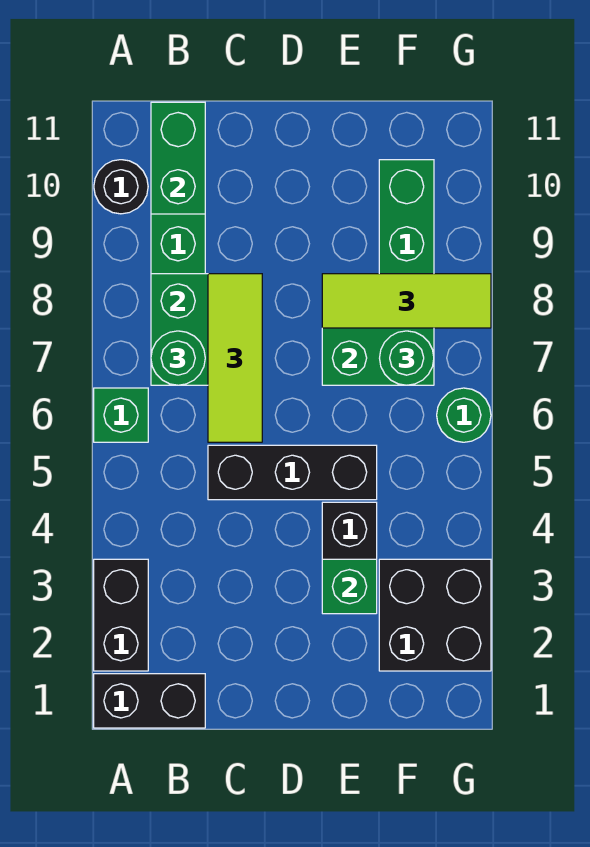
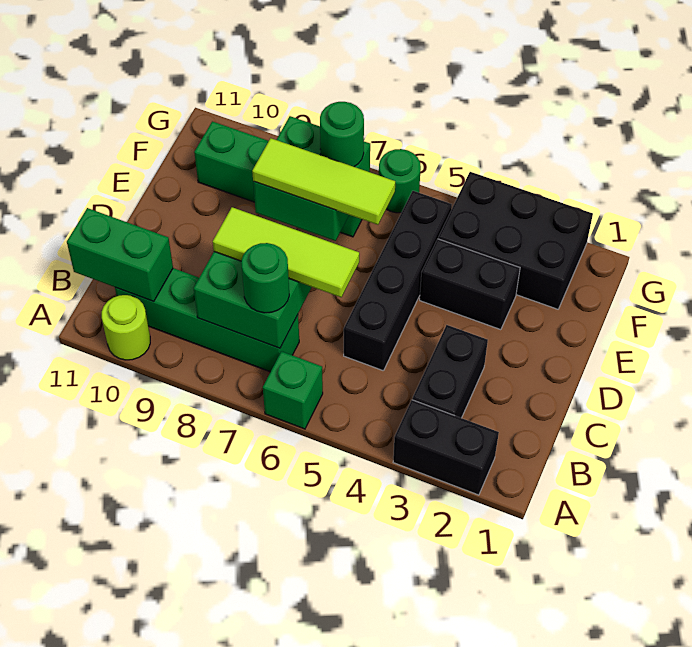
black brick A1:B1 level 1 -> black brick B3:C3 level 1
black round brick A10 level 1 -> lime round brick A10 level 1
black brick C5:E5 level 1 -> black brick C5:F5 level 1
green brick E3 level 2 -> none
lime tile E8:G8 level 3 -> lime tile E6:E8 level 3
black brick F2:G3 level 1 -> black brick F2:G4 level 1

